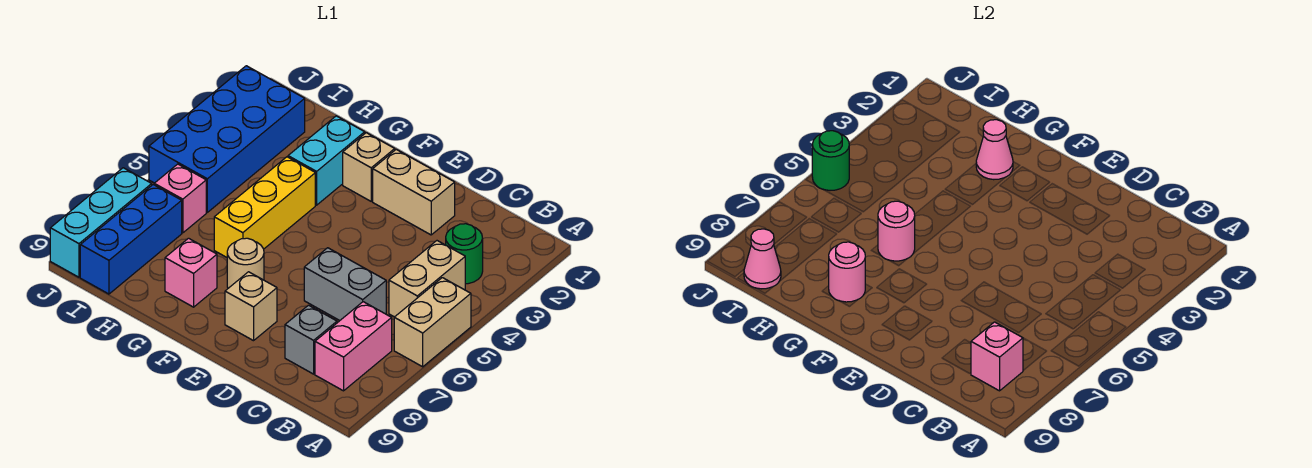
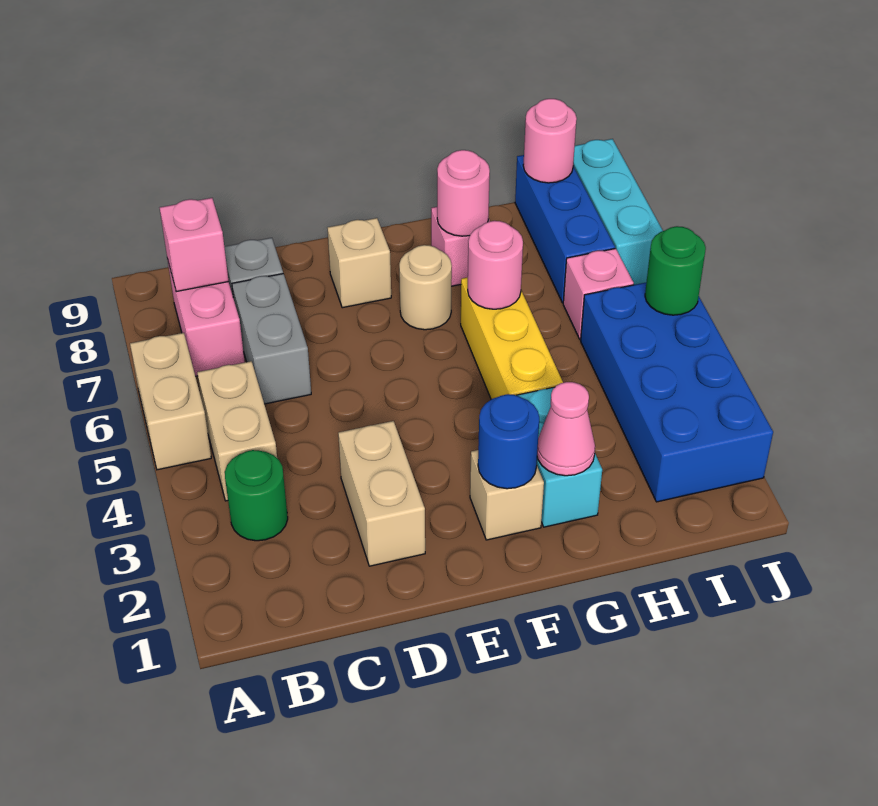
grey brick C6:D6 level 1 -> grey brick C6:C7 level 1
tan brick D2:E2 level 1 -> tan brick D2:D3 level 1
none -> blue round brick F2 level 2
pink cone I9 level 2 -> pink round brick I9 level 2

